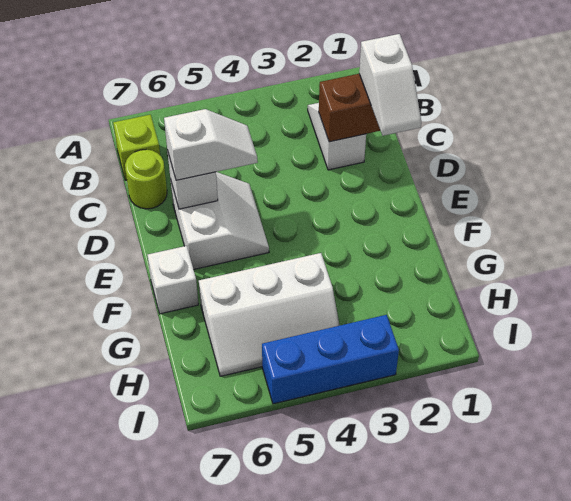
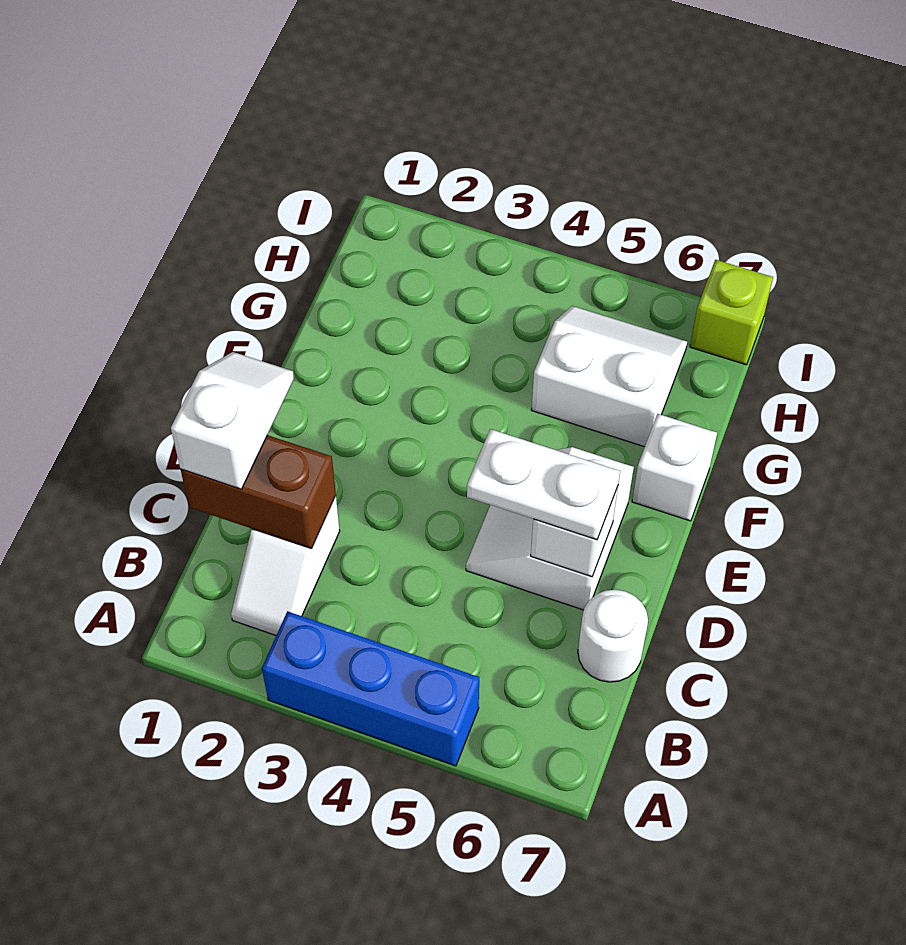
lime brick B7 level 1 -> lime brick I7 level 1
lime round brick C7 level 1 -> white round brick C7 level 1
white slope D5:D6 level 3 top 6 -> white plate D5:D6 level 3
white slope G4:H6 level 1 top G -> white slope G5:H6 level 1 top G
blue brick I3:I5 level 1 -> blue brick A3:A5 level 1

